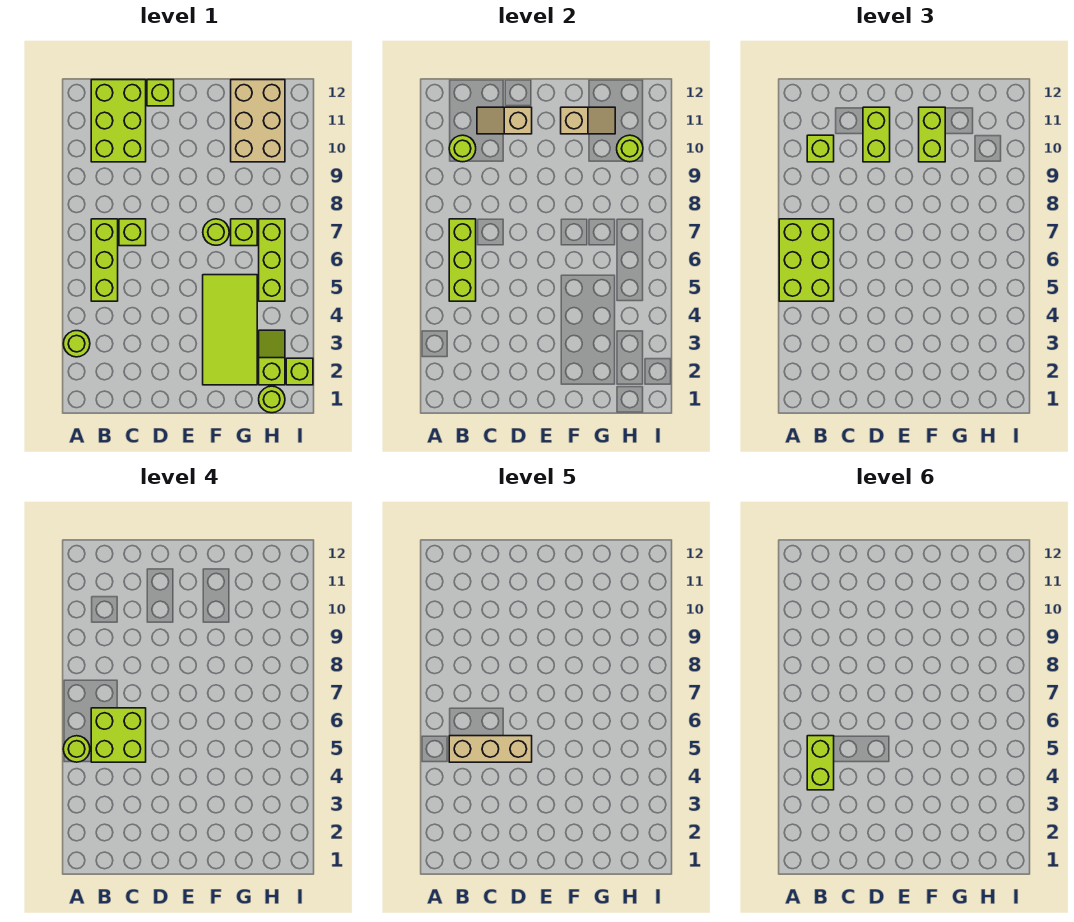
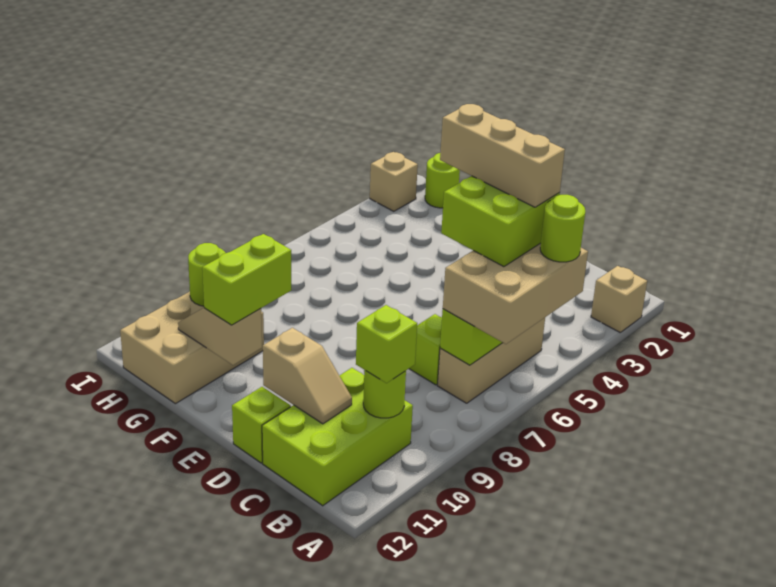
none -> tan brick A2 level 1
lime round brick A3 level 1 -> none
lime brick A5:B7 level 3 -> tan brick A5:B7 level 3
lime brick B4:B5 level 6 -> none
lime brick B5:B7 level 1 -> tan brick B5:B7 level 1
lime brick D10:D11 level 3 -> none
lime tile F2:G5 level 1 -> none
lime round brick F7 level 1 -> none
lime brick G7 level 1 -> none
lime slope H2:H3 level 1 top 2 -> none
lime brick H5:H7 level 1 -> none
lime brick I2 level 1 -> tan brick I2 level 1

